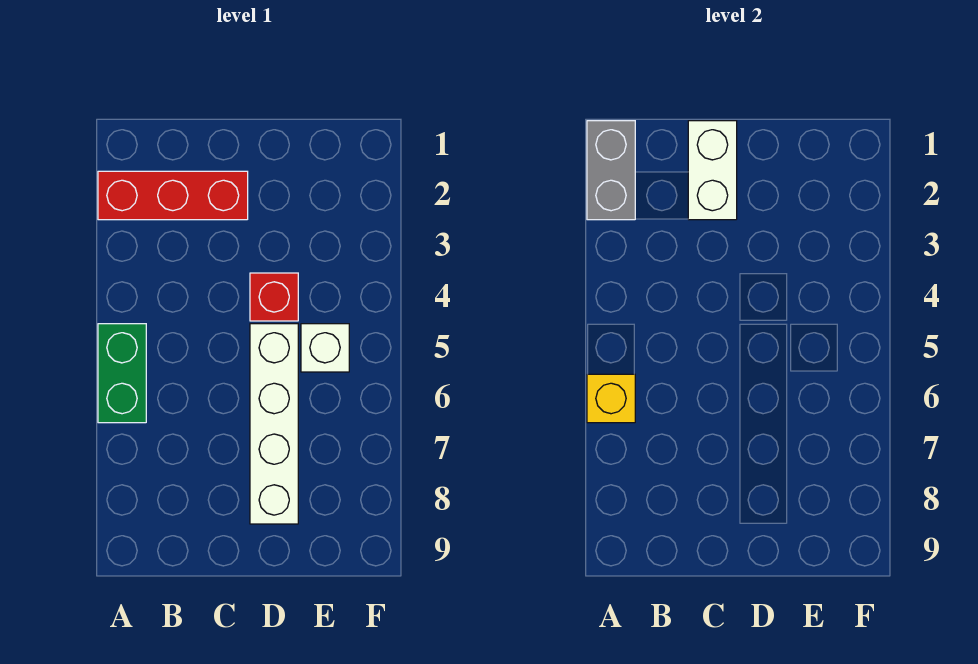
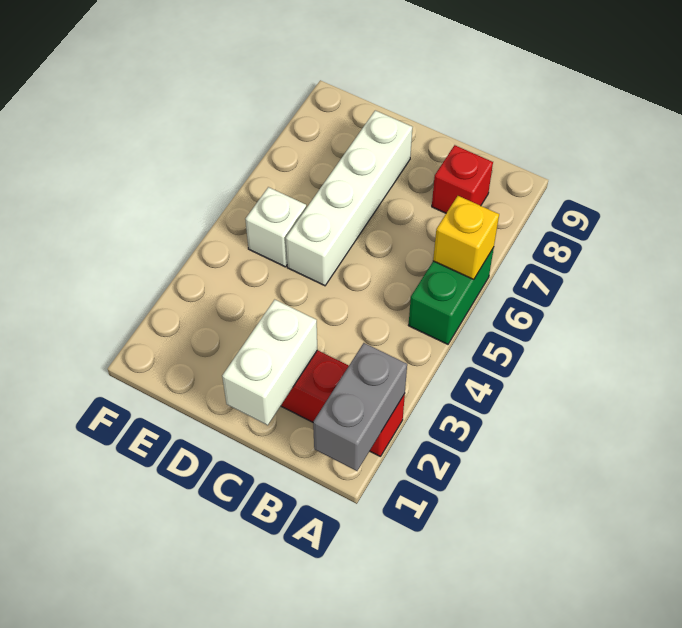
red brick D4 level 1 -> red brick B8 level 1

